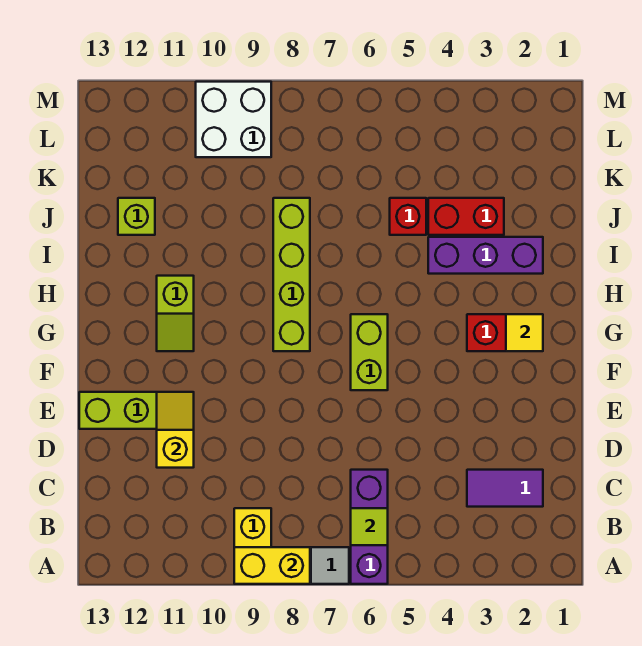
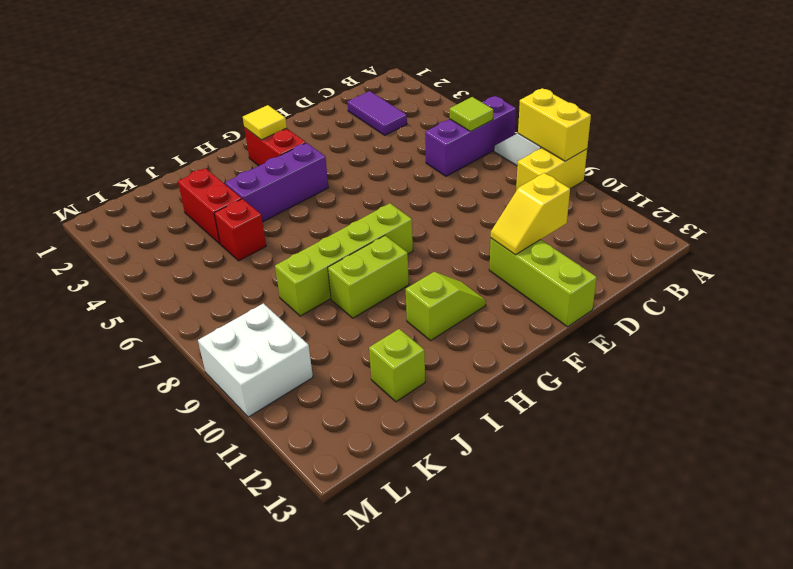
lime brick F6:G6 level 1 -> lime brick H9:I9 level 1
purple brick I2:I4 level 1 -> purple brick G4:I4 level 1

